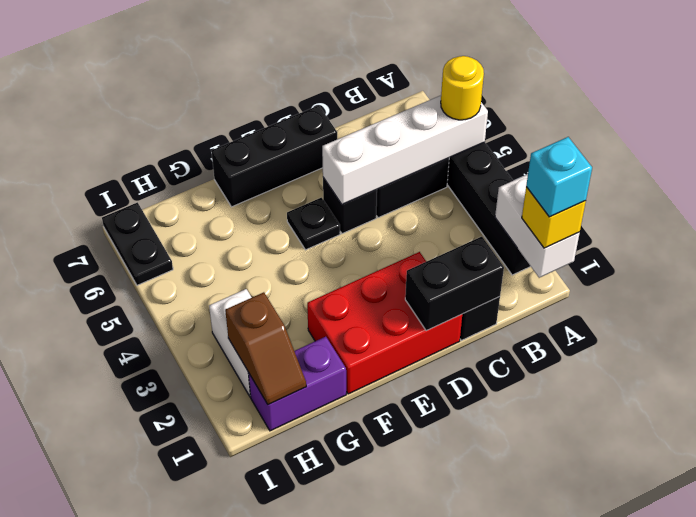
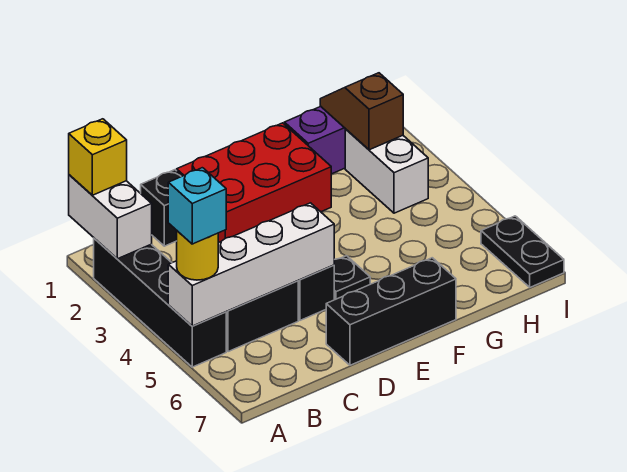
cyan brick A1 level 4 -> cyan brick A5 level 4
black brick C1:D1 level 2 -> none

